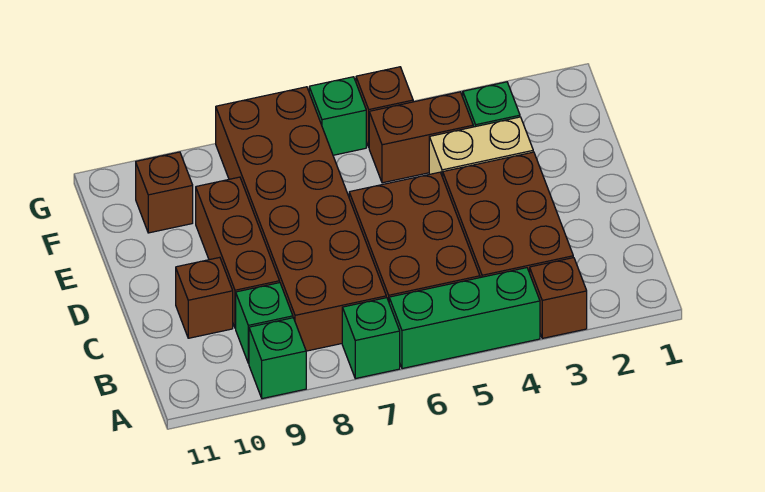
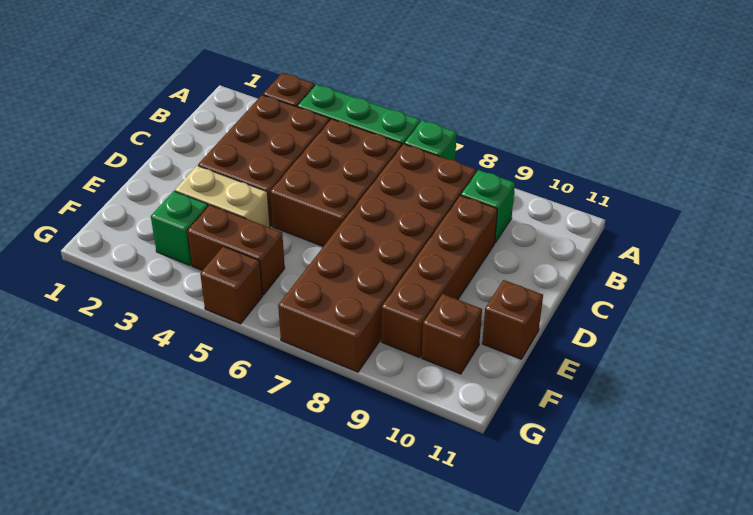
green brick A9 level 1 -> none
brown brick C9:E9 level 1 -> brown brick C9:F9 level 1
brown brick C10 level 1 -> brown brick E11 level 1
green brick G6 level 1 -> none

